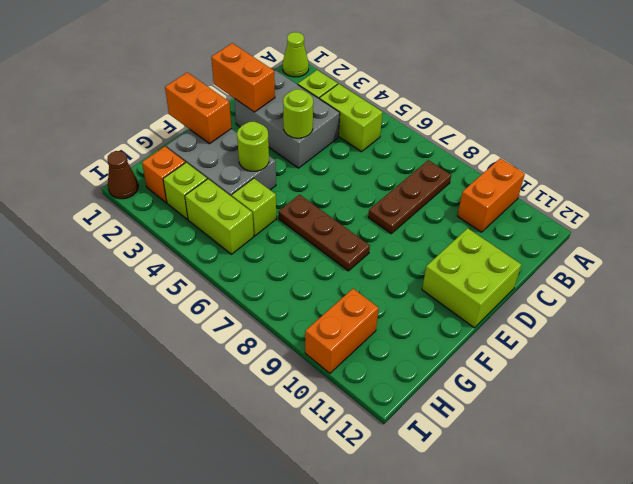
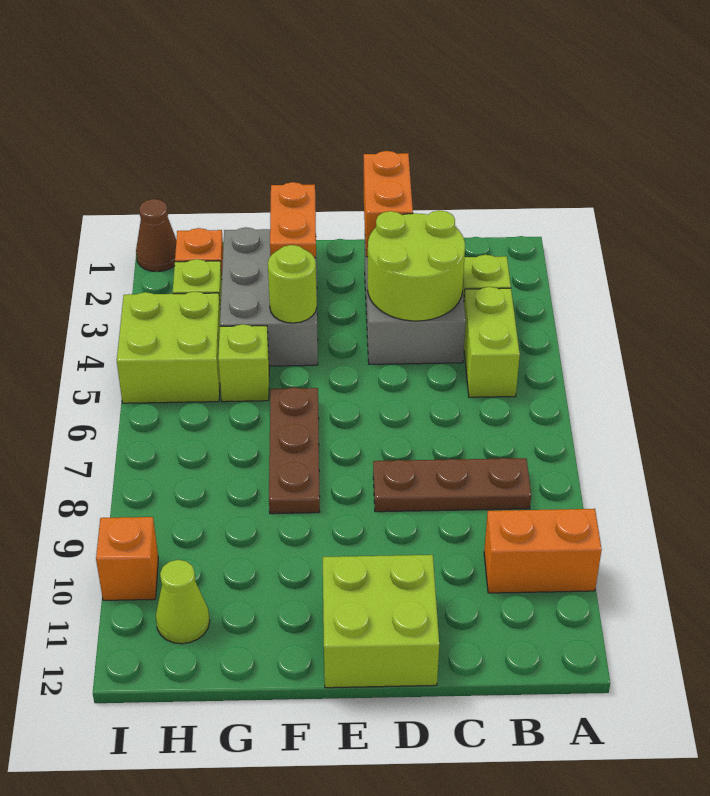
lime cone A1 level 1 -> lime cone H11 level 1
lime round brick D4 level 2 -> lime round brick C3:D4 level 2
orange brick F1:F2 level 2 -> orange plate F1:F2 level 2
lime brick H4:H5 level 1 -> lime brick H4:I5 level 1
orange brick H10:I10 level 1 -> orange brick I10 level 1

